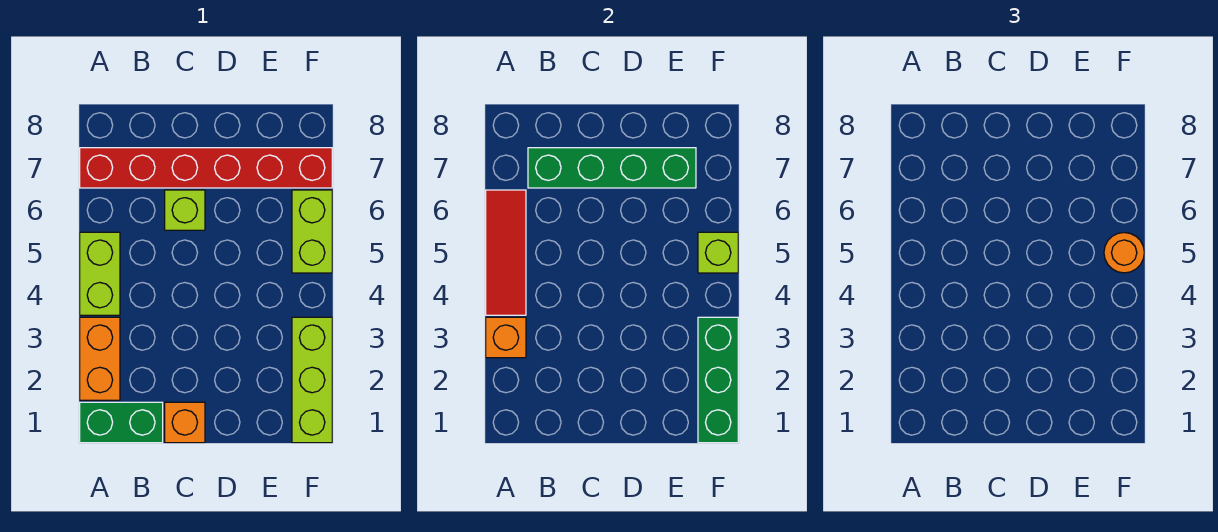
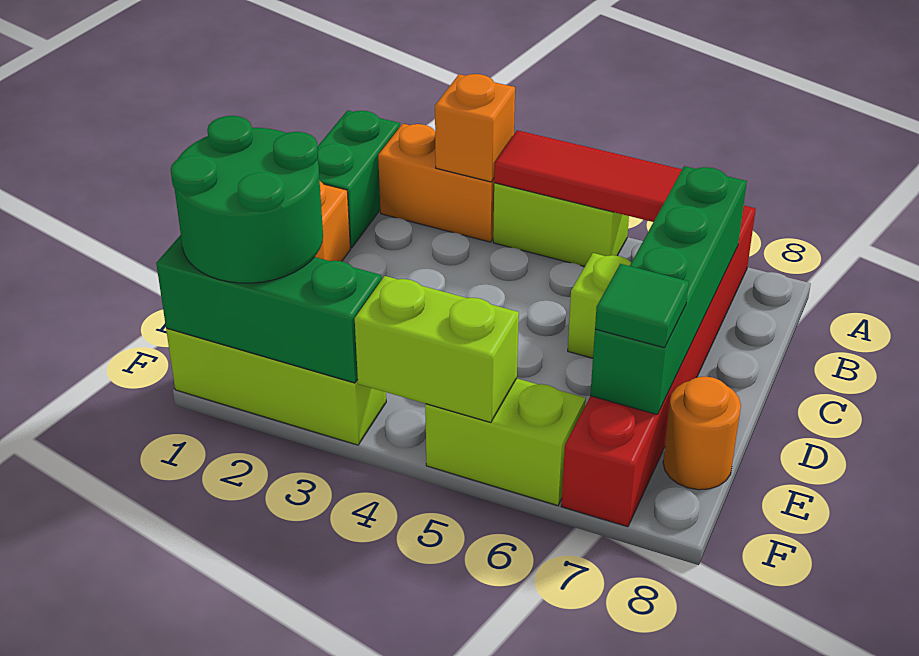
none -> green round brick E1:F2 level 3
none -> green tile E7 level 3
lime brick F5 level 2 -> lime brick F4:F5 level 2
orange round brick F5 level 3 -> orange round brick E8 level 1

